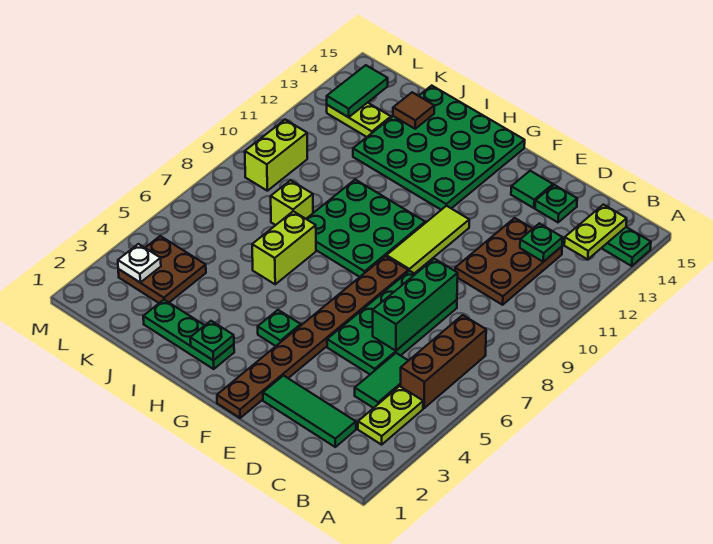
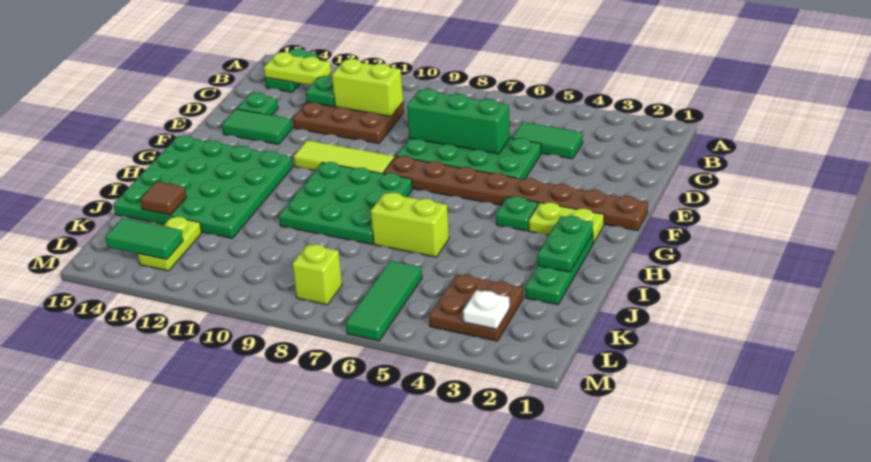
lime plate B3:B4 level 1 -> lime plate G2:G3 level 1
brown brick B5:B7 level 1 -> none
green tile C2:E2 level 1 -> green tile K6:M6 level 1
green tile E14 level 1 -> green tile E13:E14 level 1
green plate H2 level 2 -> green plate H2:I2 level 2
lime brick J8 level 1 -> lime brick L8 level 1
lime brick L9:L10 level 1 -> lime brick C10:C11 level 2

